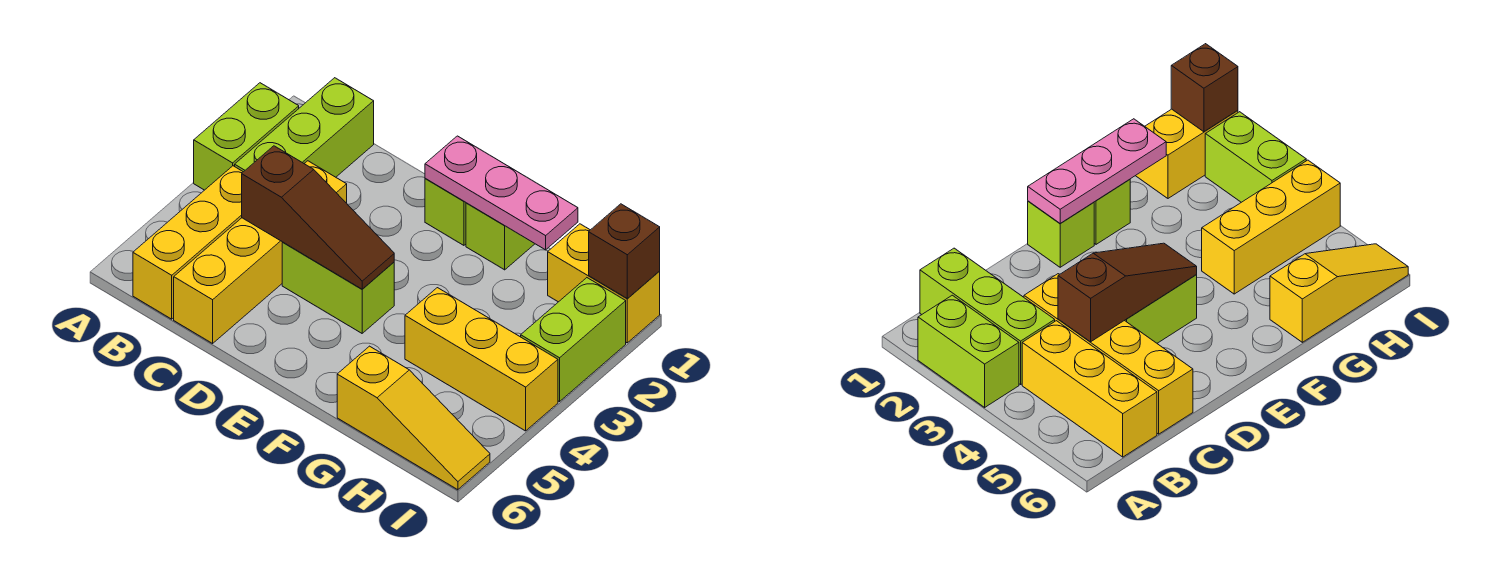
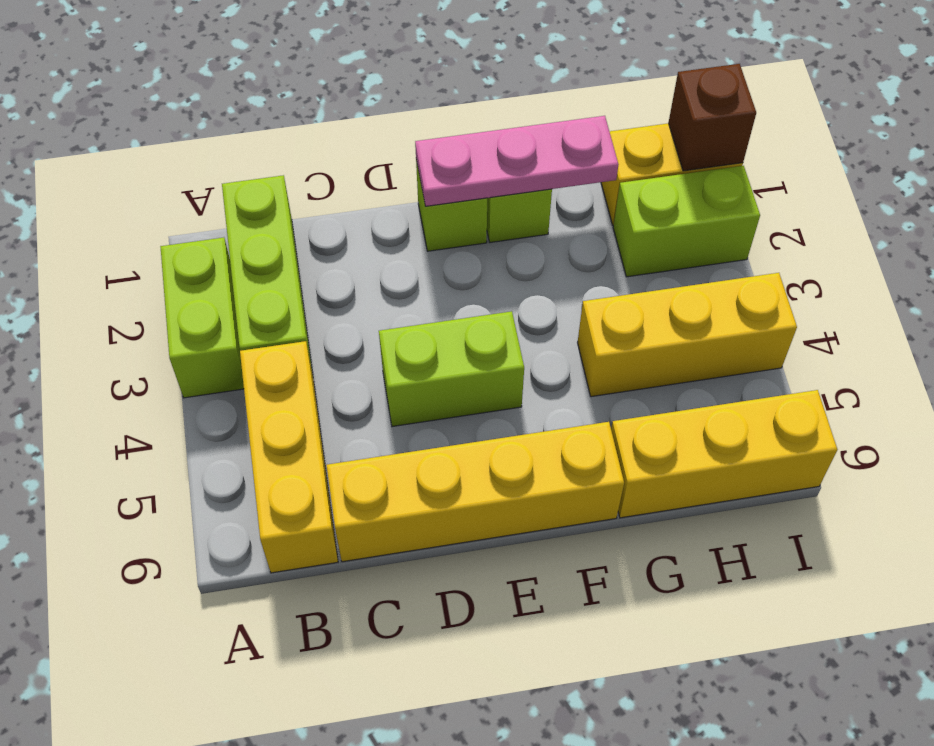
yellow brick C3:C6 level 1 -> yellow brick C6:F6 level 1
brown slope C4:E4 level 2 top C -> none
yellow slope G6:I6 level 1 top G -> yellow brick G6:I6 level 1
lime brick I2:I3 level 1 -> lime brick H2:I2 level 1

